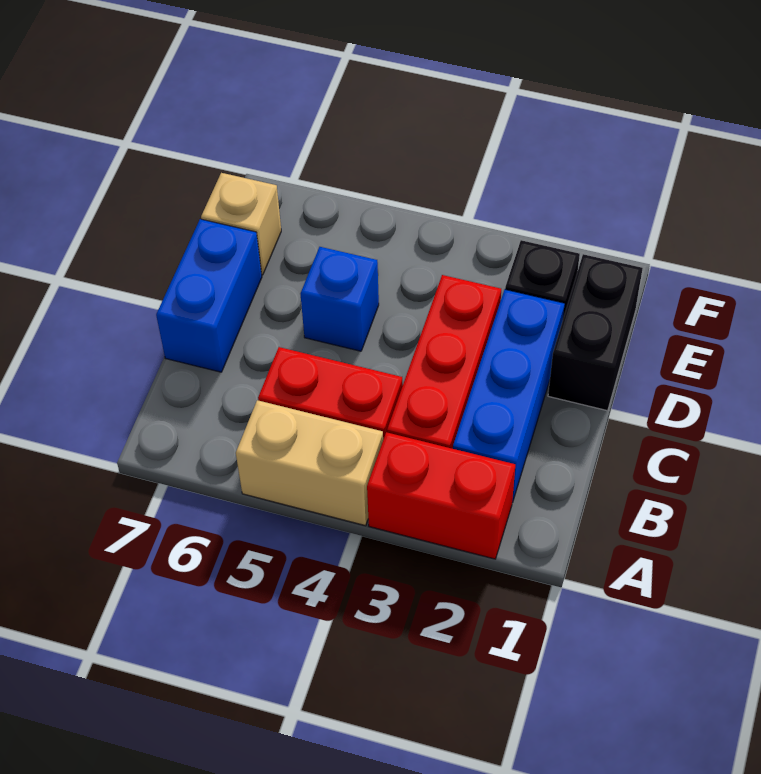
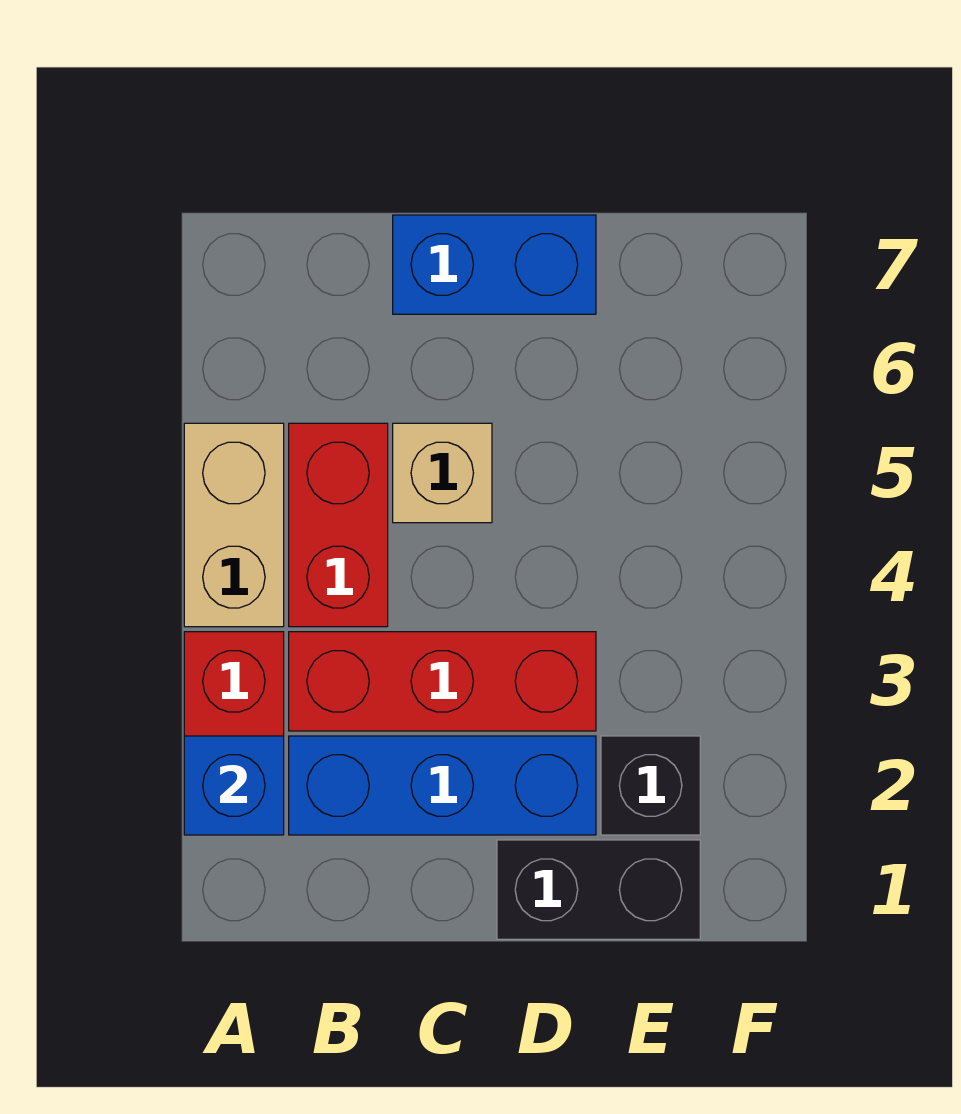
blue brick D5 level 1 -> blue brick A2 level 2
tan brick E7 level 1 -> tan brick C5 level 1

